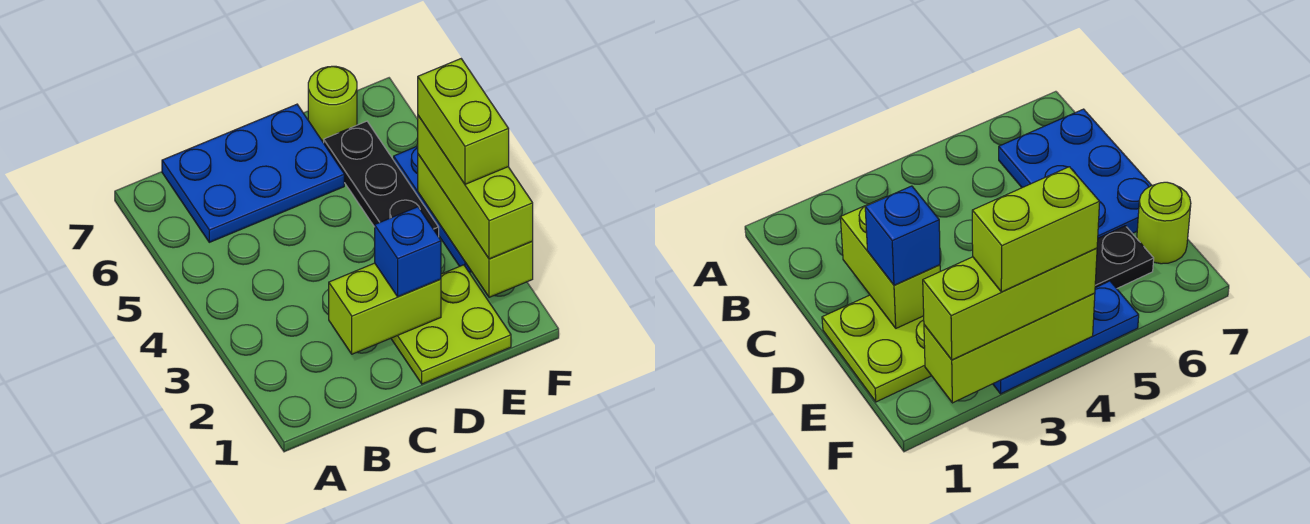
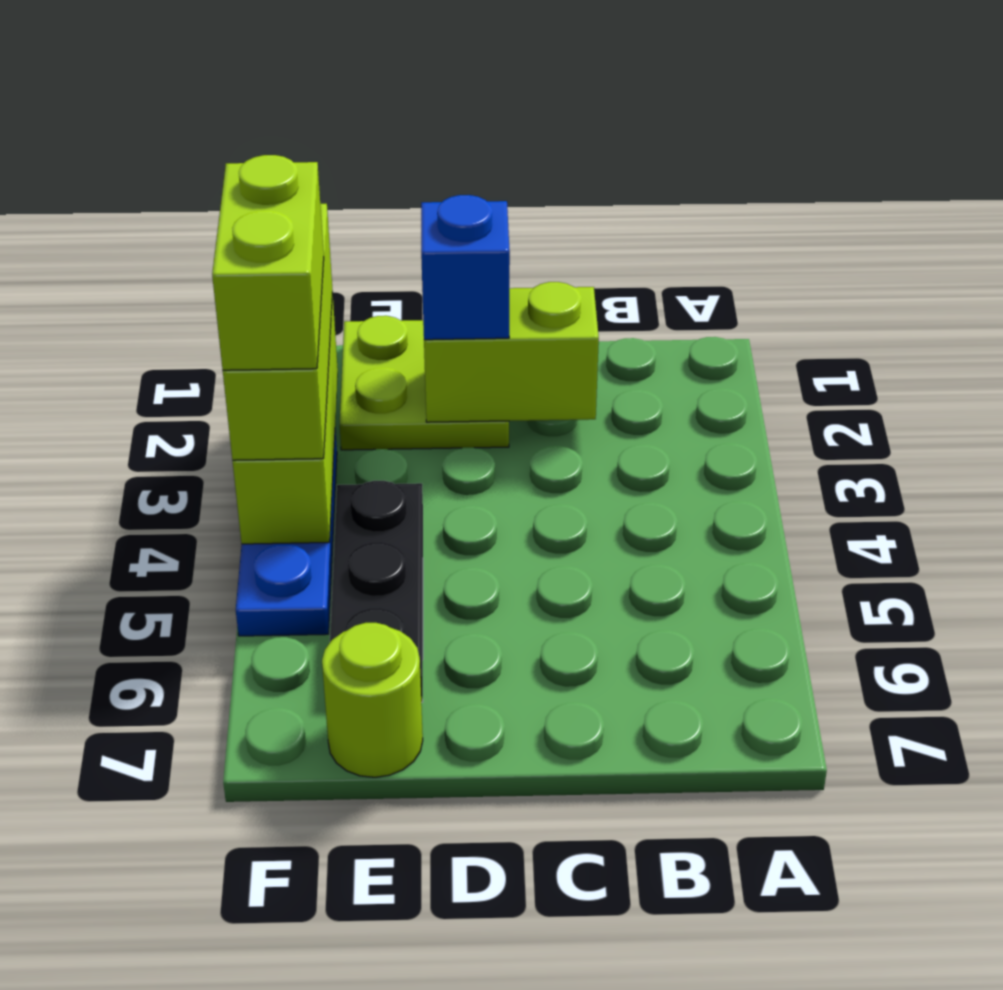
blue plate B6:D7 level 1 -> none

